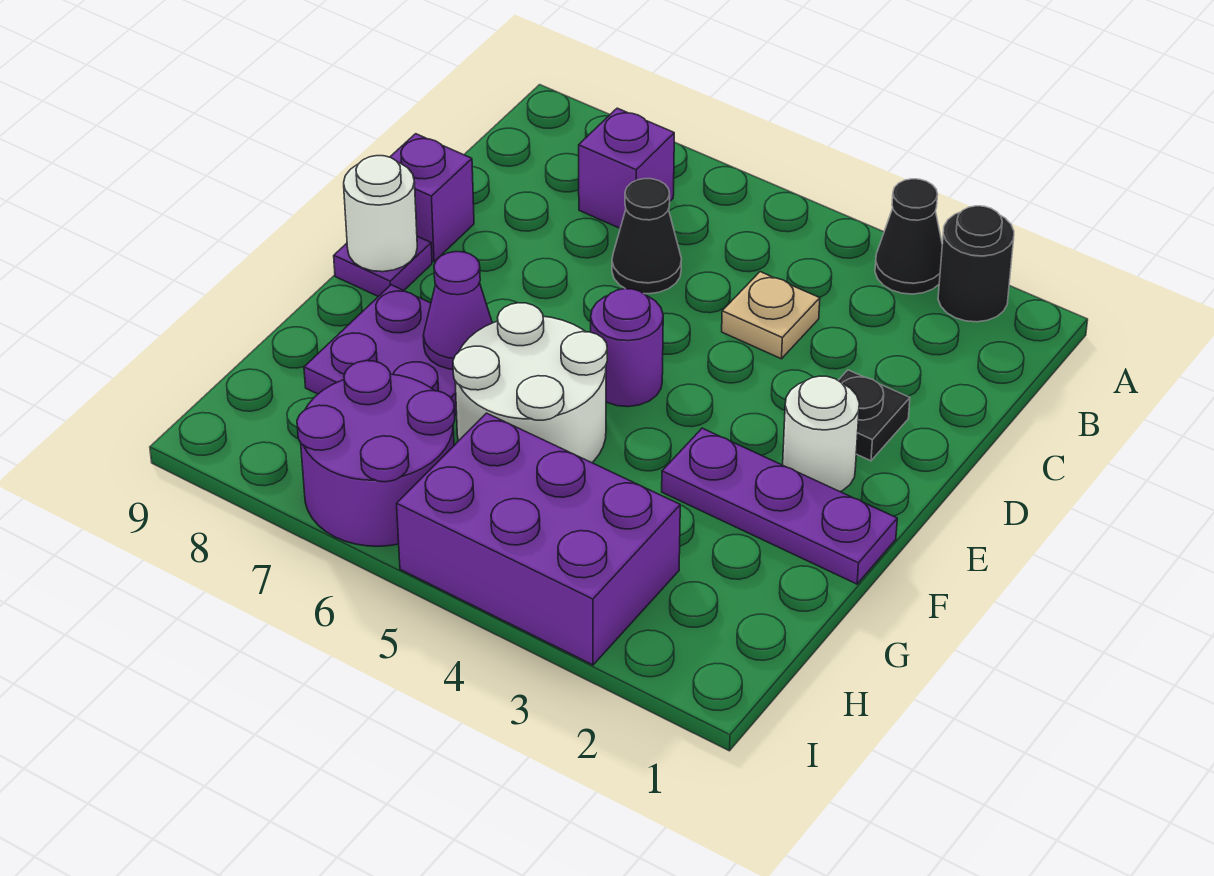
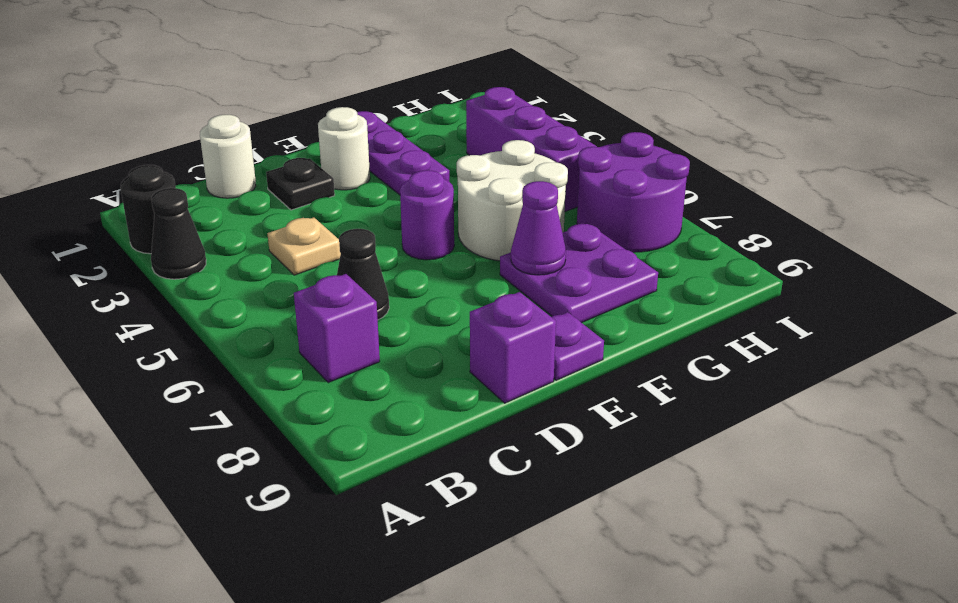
white round brick E9 level 2 -> white round brick C1 level 1
purple brick H3:I5 level 1 -> purple brick H3:H5 level 1

